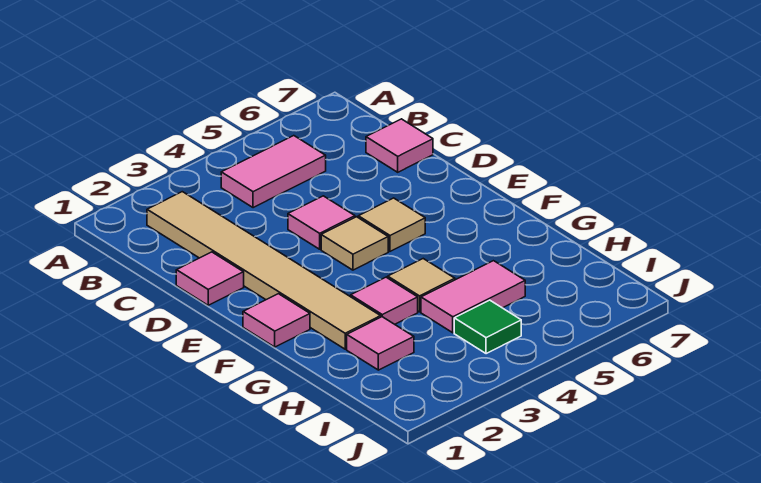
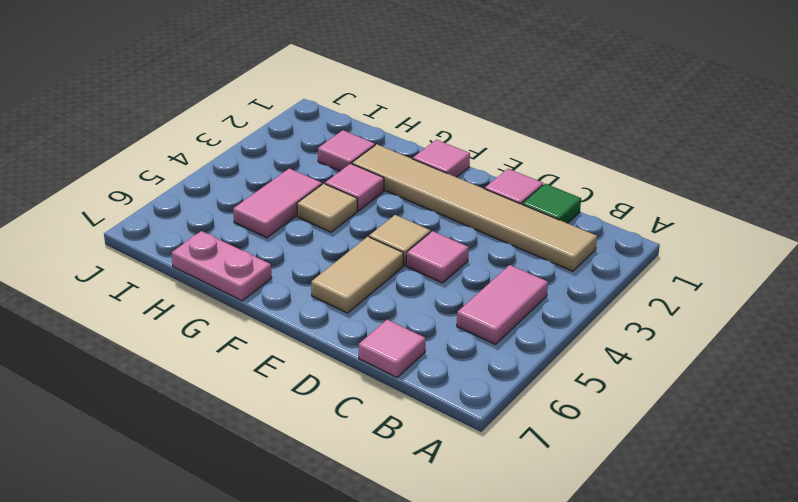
tan tile E5 level 1 -> tan tile E5:E6 level 1
none -> pink plate G7:H7 level 1
green tile I4 level 1 -> green tile C1 level 1

